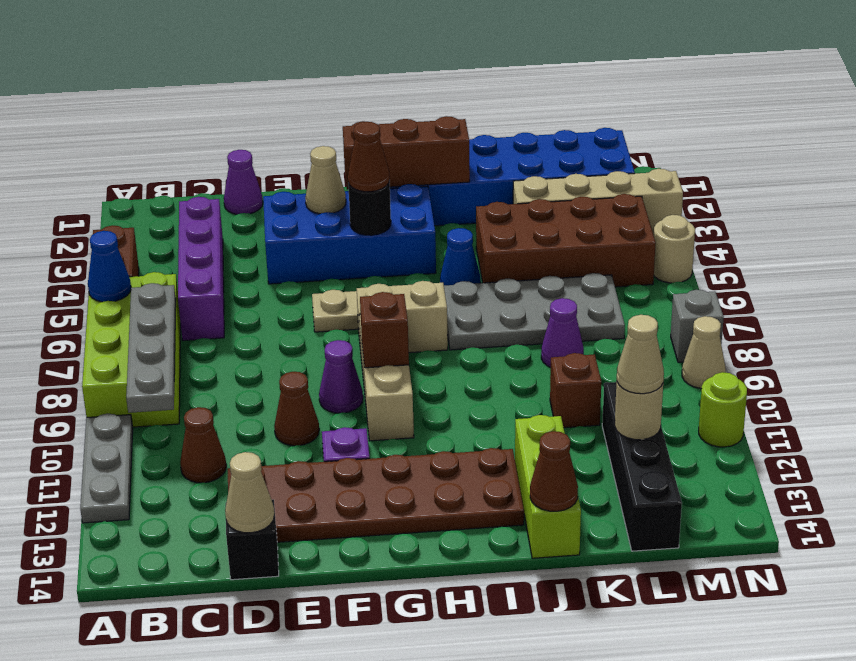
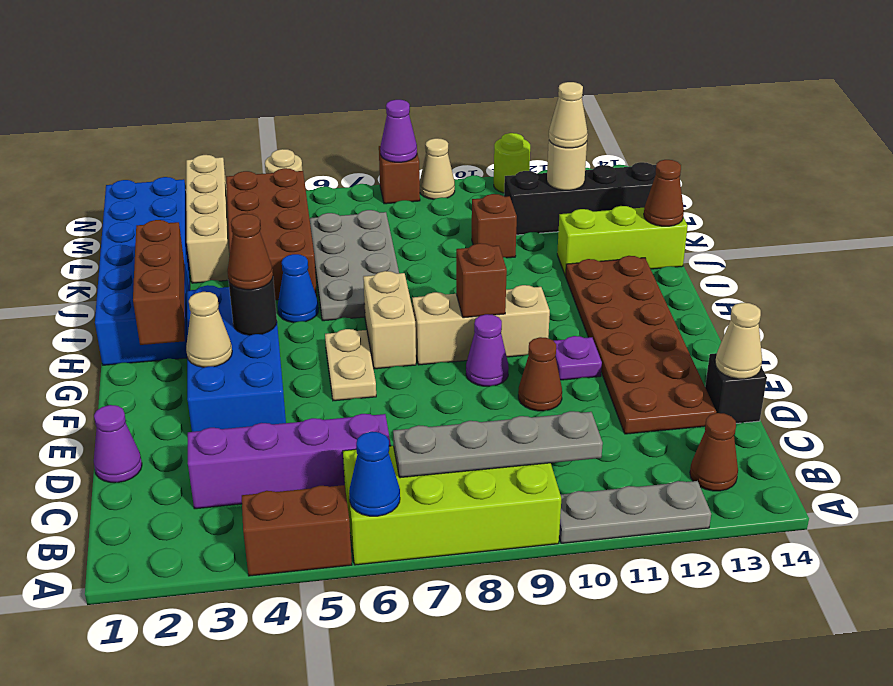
brown cone C11 level 1 -> brown cone B13 level 1
purple cone K8 level 1 -> purple cone N8 level 2
grey brick N8 level 1 -> brown brick N8 level 1

